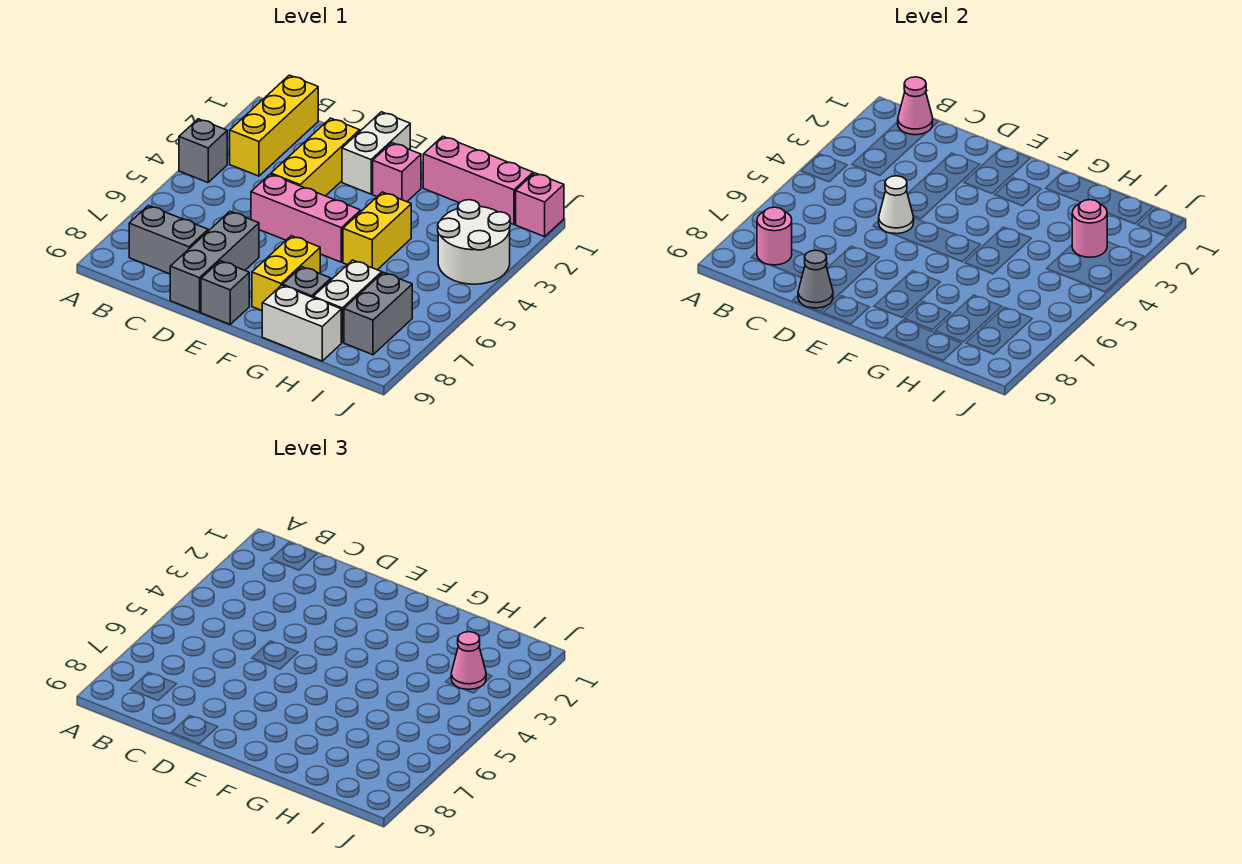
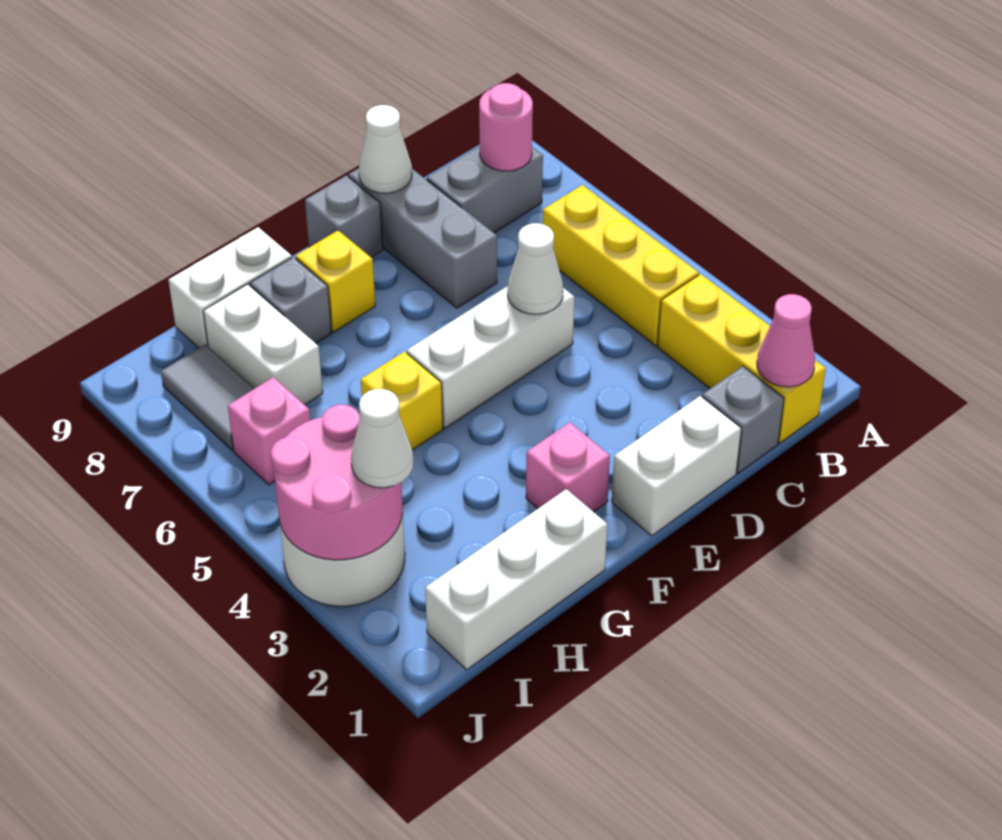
grey brick A4 level 1 -> grey brick C1 level 1
yellow brick D2:D4 level 1 -> yellow brick B4:B6 level 1
pink brick D5:F5 level 1 -> white brick D5:F5 level 1
grey cone D9 level 2 -> white cone D9 level 2
white brick E1:E2 level 1 -> white brick D1:E1 level 1
yellow brick F7:F8 level 1 -> yellow brick F8 level 1
pink brick G1:I1 level 1 -> white brick G1:I1 level 1
yellow brick G4:G5 level 1 -> yellow brick G5 level 1
pink round brick I3 level 2 -> pink round brick I3:J4 level 2
pink cone I3 level 3 -> white cone I3 level 3
grey brick I7:I8 level 1 -> grey tile I7:I8 level 1
pink brick J1 level 1 -> pink brick I6 level 1

